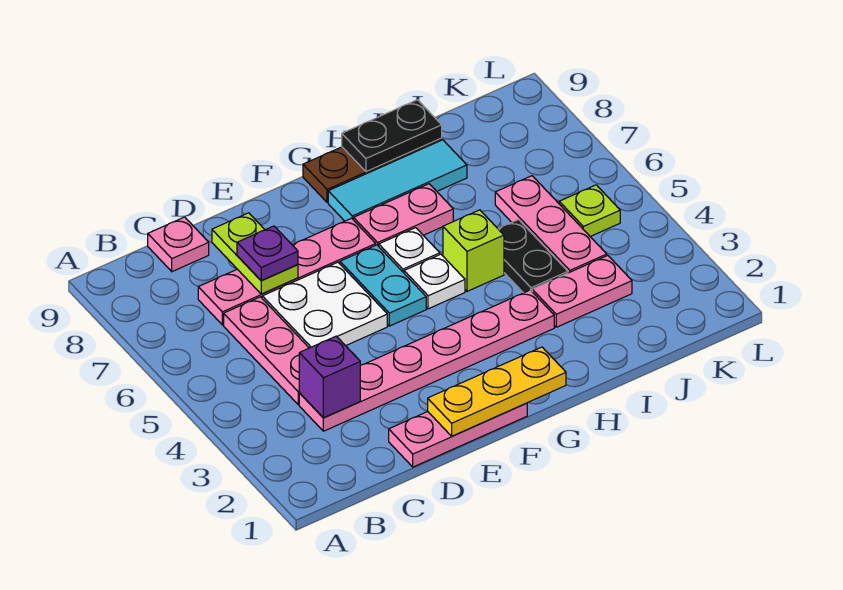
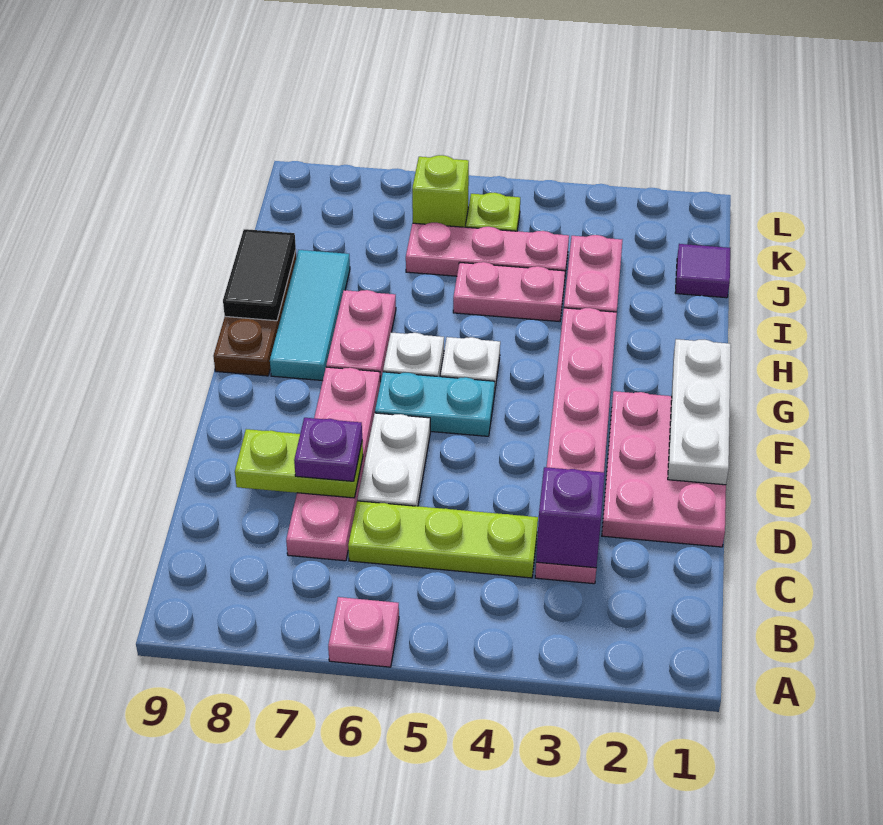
pink plate C4:C6 level 1 -> lime plate C4:C6 level 1
pink plate C9 level 1 -> pink plate A6 level 1
pink plate D1:F1 level 1 -> pink plate D1:F2 level 1
white plate D5:E6 level 1 -> white plate D6:E6 level 1
yellow plate E1:G1 level 2 -> white plate E1:G1 level 2
lime brick H5 level 1 -> lime brick K6 level 1
black plate H9:I9 level 2 -> black tile H9:I9 level 2
black plate I4:I5 level 1 -> pink plate I4:I5 level 1
none -> purple tile J1 level 1

